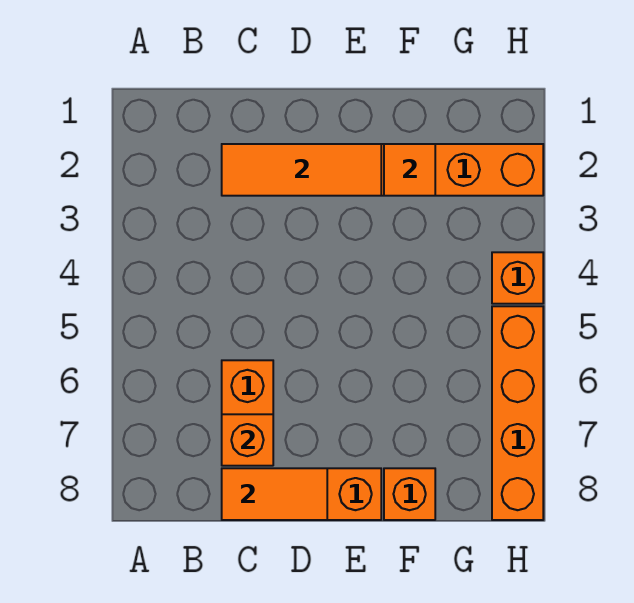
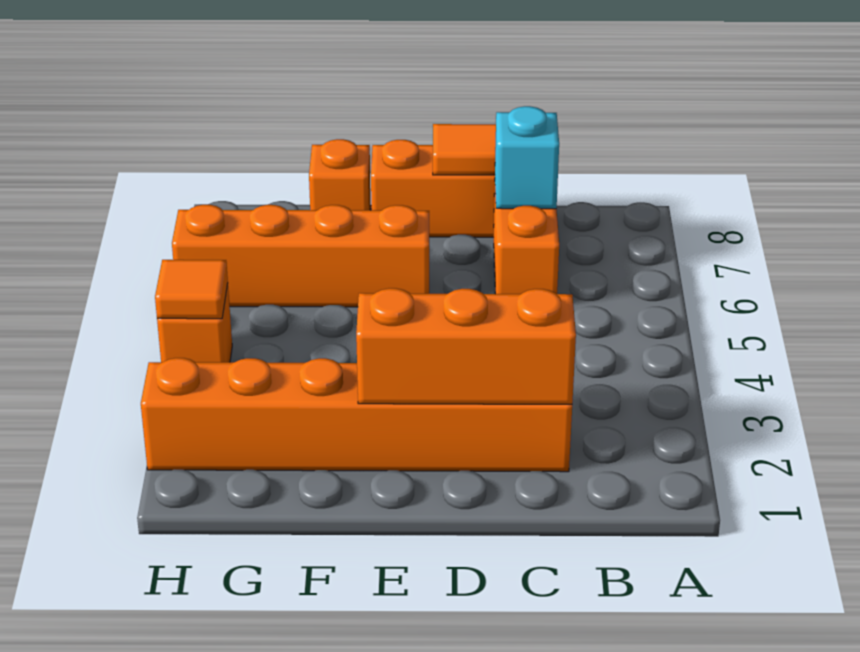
orange tile C2:E2 level 2 -> orange brick C2:E2 level 2
orange brick C7 level 2 -> cyan brick C7 level 2
orange tile F2 level 2 -> orange tile H4 level 2
orange brick H5:H8 level 1 -> orange brick E6:H6 level 1

